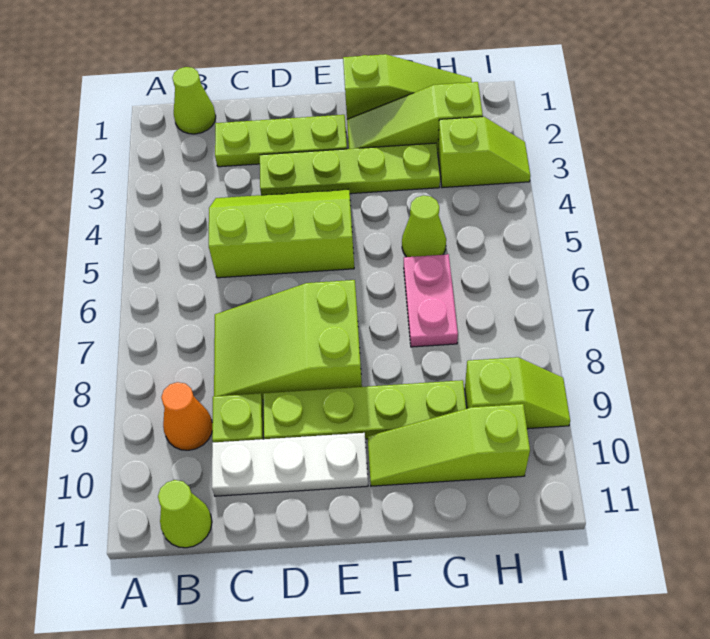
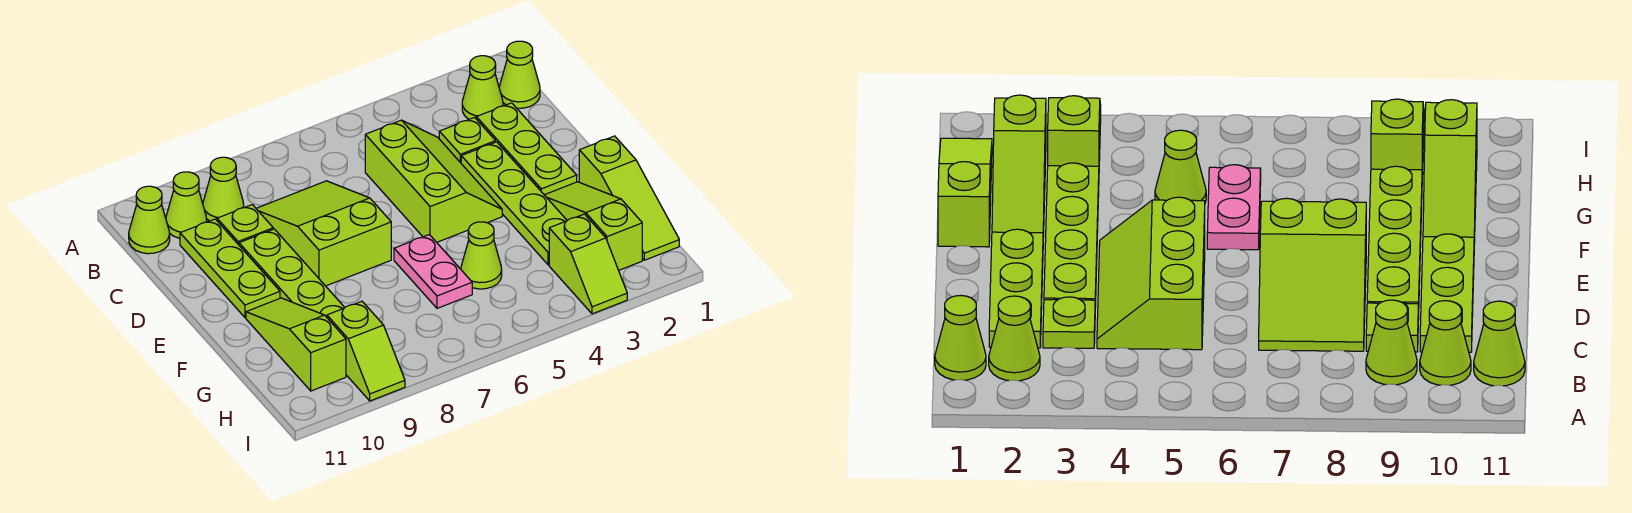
none -> lime cone B2 level 1
orange cone B9 level 1 -> lime cone B9 level 1
none -> lime cone B10 level 1
none -> lime plate C3 level 1
white plate C10:E10 level 1 -> lime plate C10:E10 level 1
pink plate G6:G7 level 1 -> pink plate F6:G6 level 1

